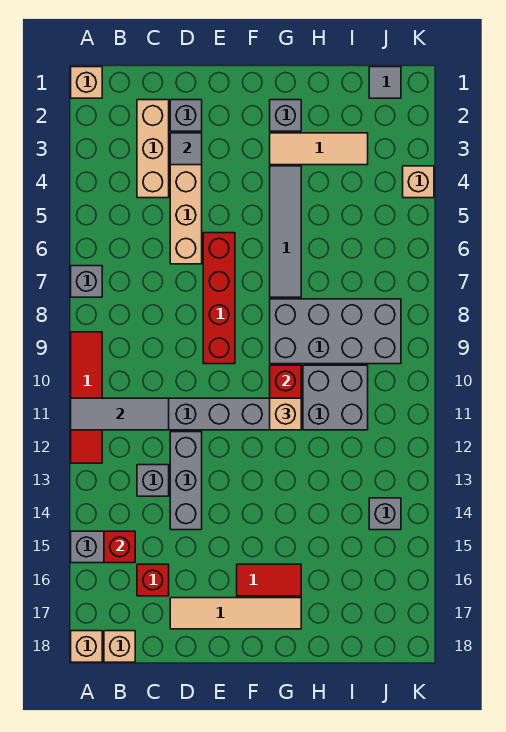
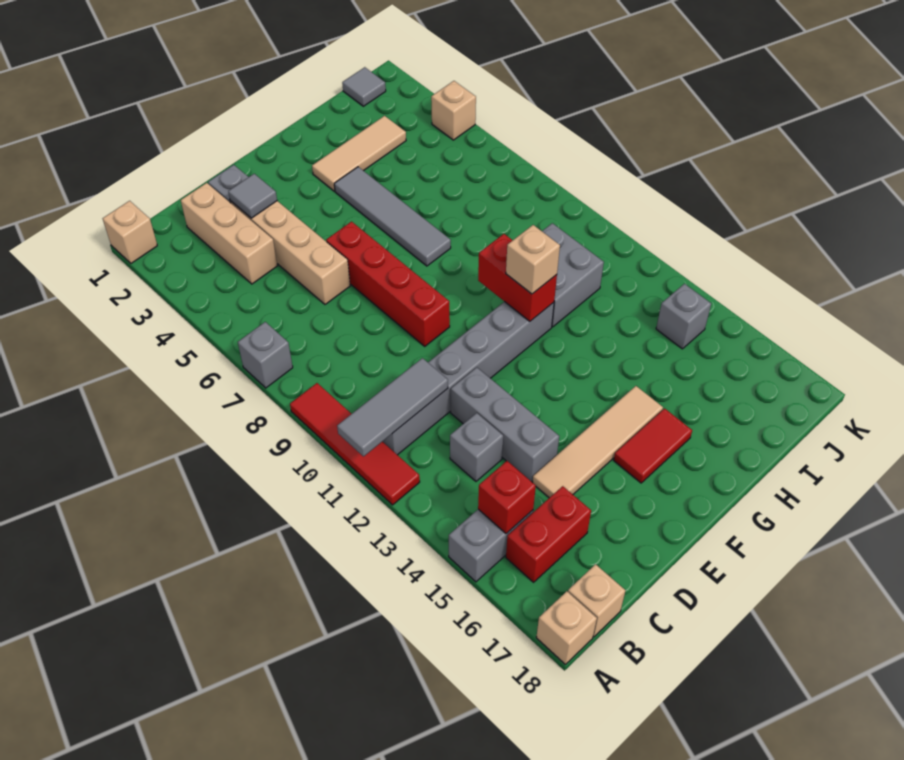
red brick C16 level 1 -> red brick B16:C16 level 1
tan tile D17:G17 level 1 -> tan tile D15:G15 level 1
grey brick G2 level 1 -> none
grey brick G8:J9 level 1 -> none

